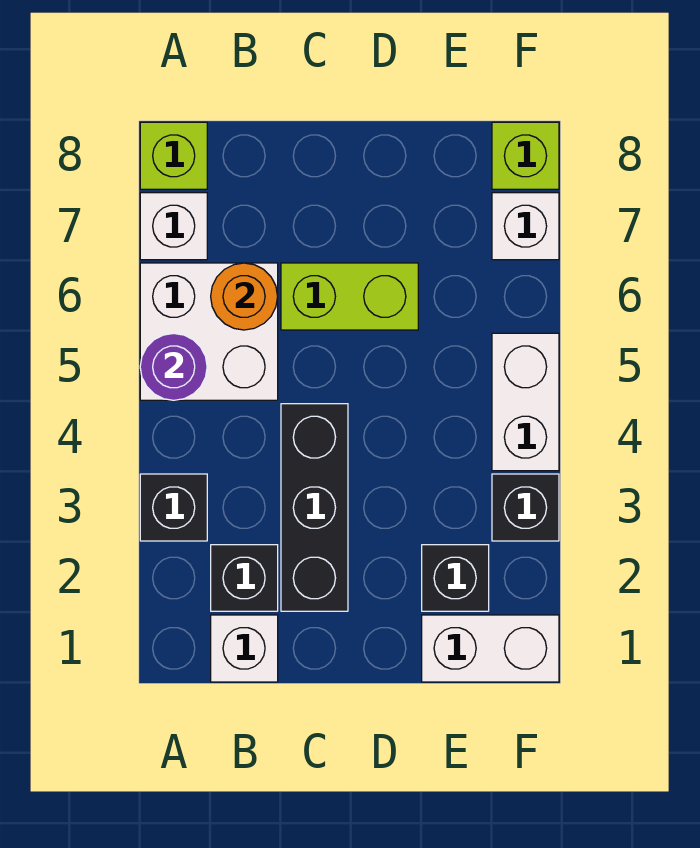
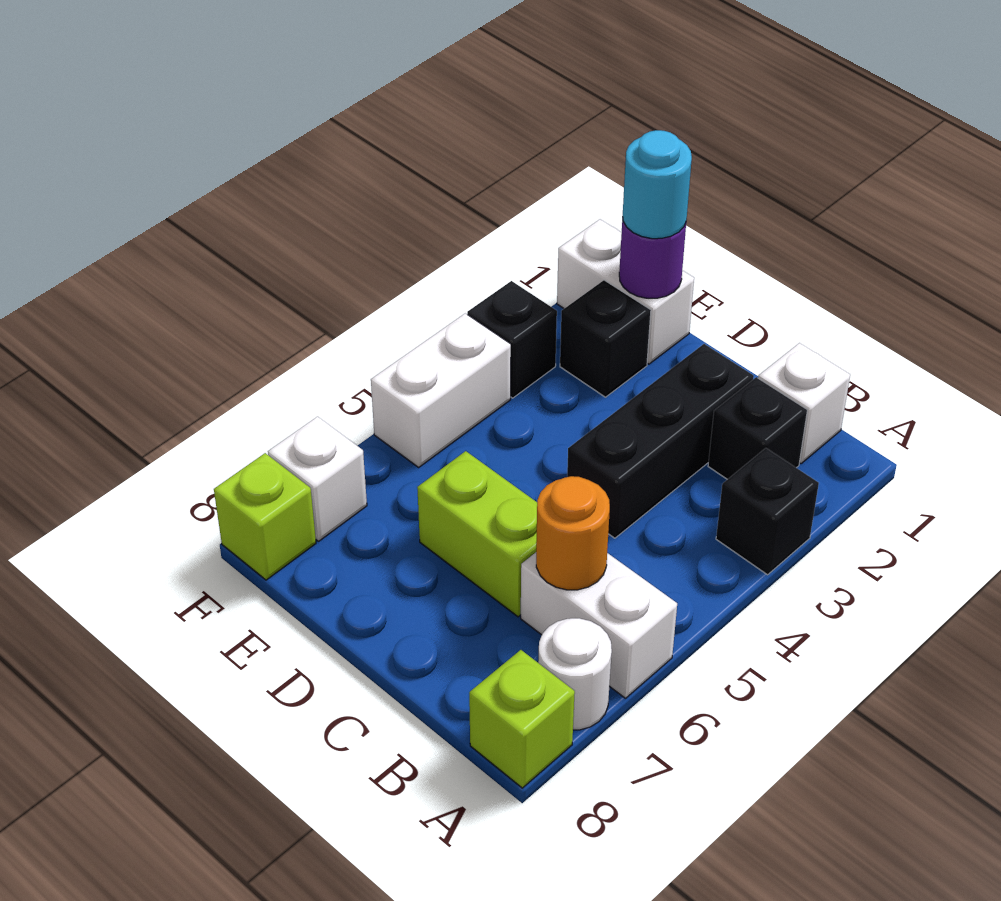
white brick A5:B6 level 1 -> white brick A6:B6 level 1
purple round brick A5 level 2 -> purple round brick E1 level 2
white brick A7 level 1 -> white round brick A7 level 1
none -> cyan round brick E1 level 3

